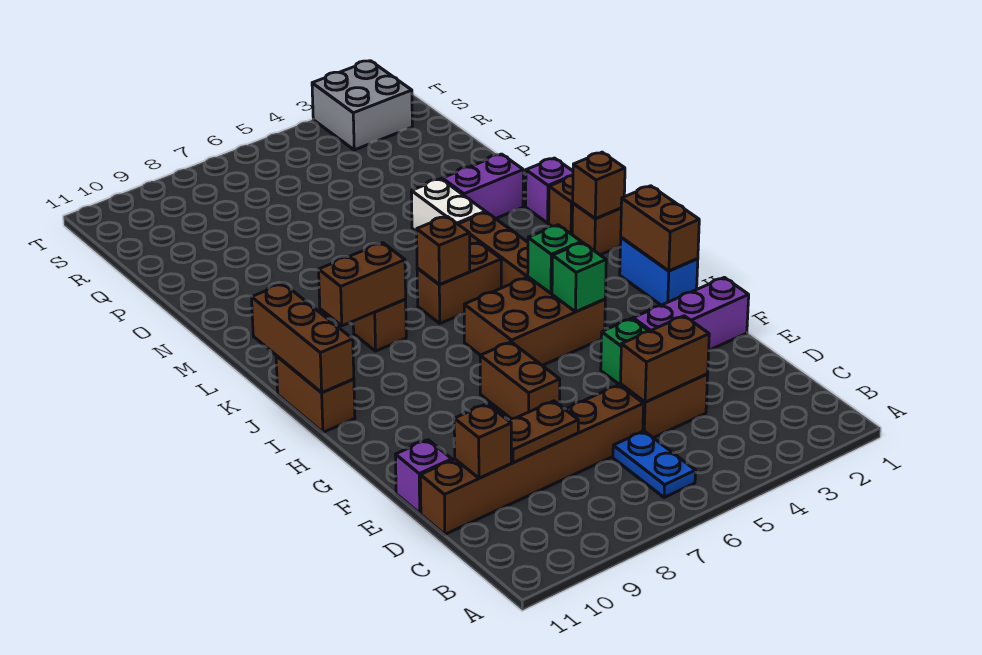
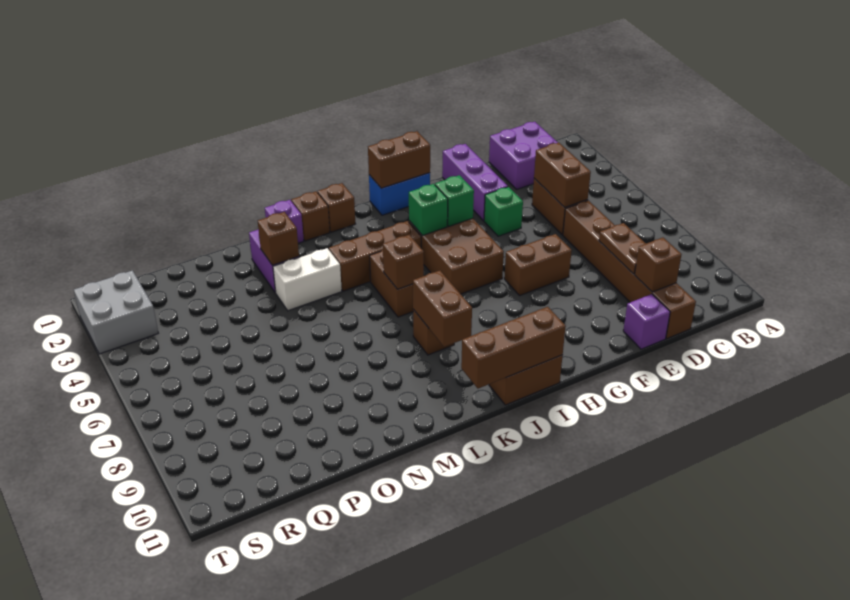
blue plate B6:C6 level 1 -> none
none -> purple brick C1:D2 level 1
brown brick K1 level 2 -> brown brick N3 level 2

